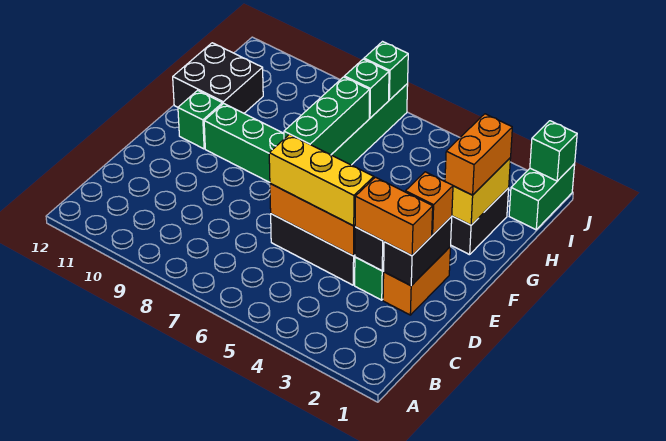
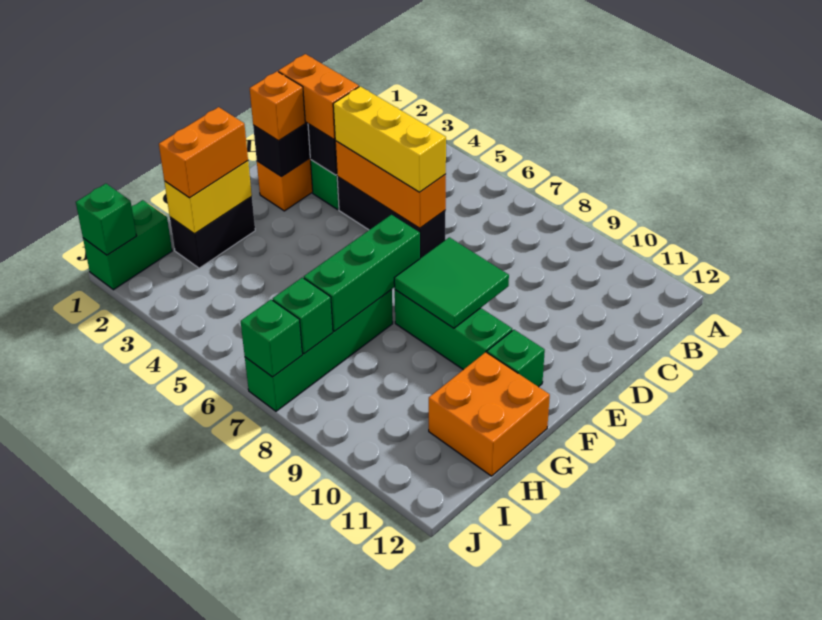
none -> green tile E8:F9 level 2
black brick G11:H12 level 1 -> orange brick G11:H12 level 1

